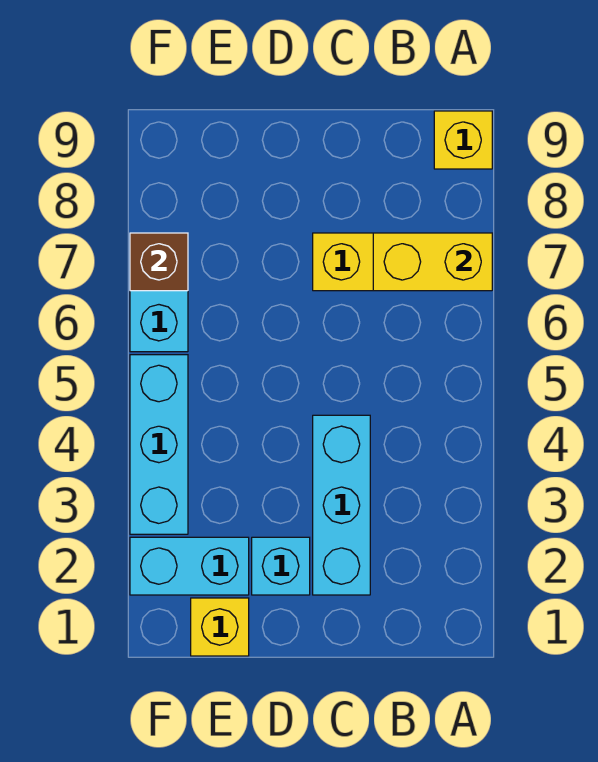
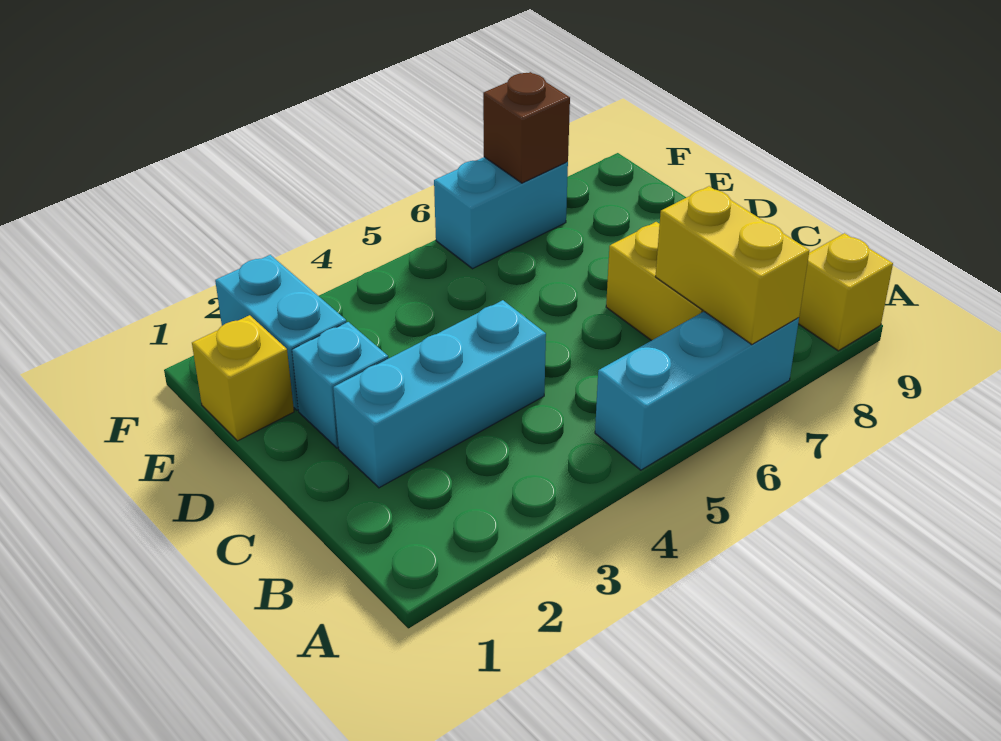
cyan brick F3:F5 level 1 -> cyan brick A5:A7 level 1

